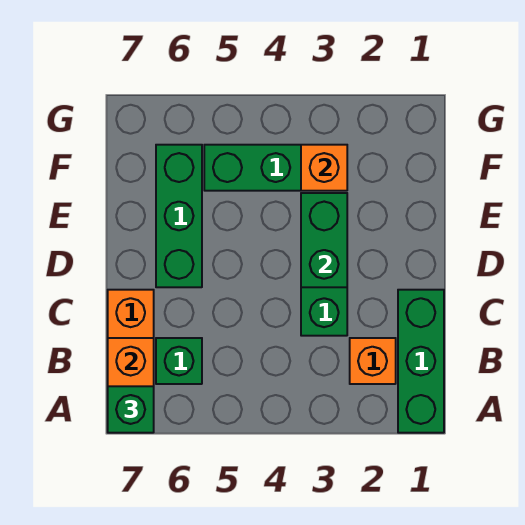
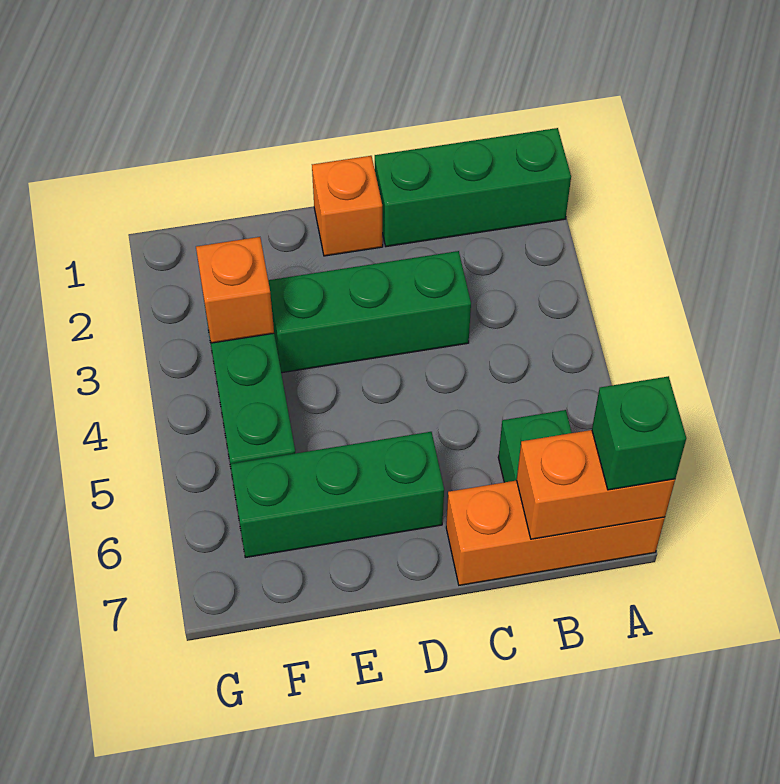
orange brick B2 level 1 -> orange brick D1 level 1
green brick D3:E3 level 2 -> none

